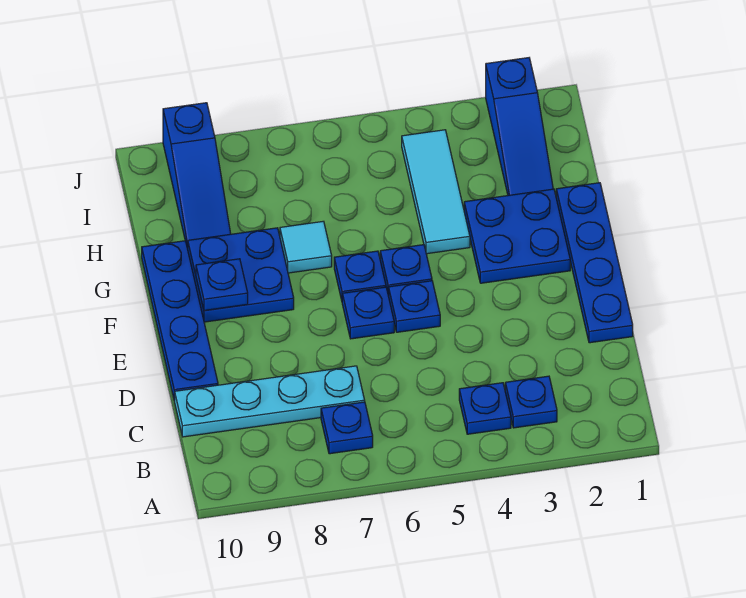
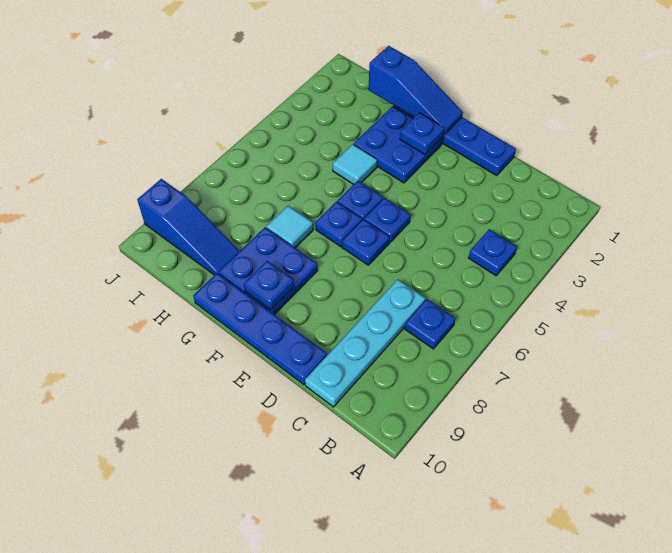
blue plate B3 level 1 -> blue plate F2 level 2
cyan tile G4:I4 level 1 -> cyan tile G4 level 1
blue slope H2:J2 level 1 top J -> blue slope F1:H1 level 2 top H

